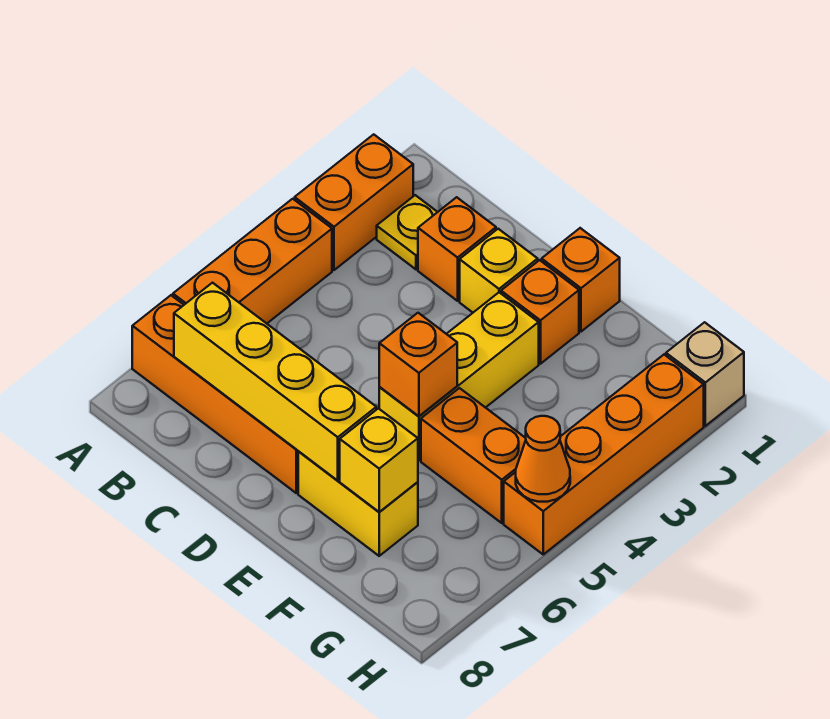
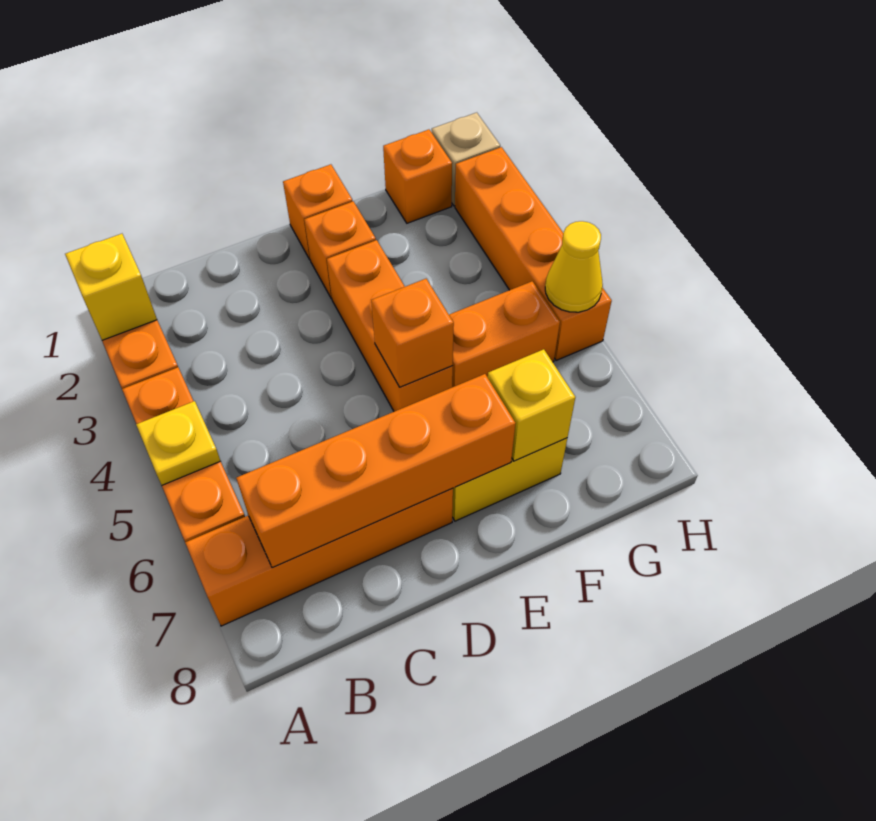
yellow plate B2 level 1 -> yellow plate A5 level 2
yellow brick B7:E7 level 2 -> orange brick B7:E7 level 2
orange brick C2 level 1 -> orange brick G1 level 1
yellow brick D2 level 1 -> yellow brick A2 level 2
yellow brick E3:E5 level 1 -> orange brick E3:E5 level 1
orange cone H5 level 2 -> yellow cone H5 level 2

